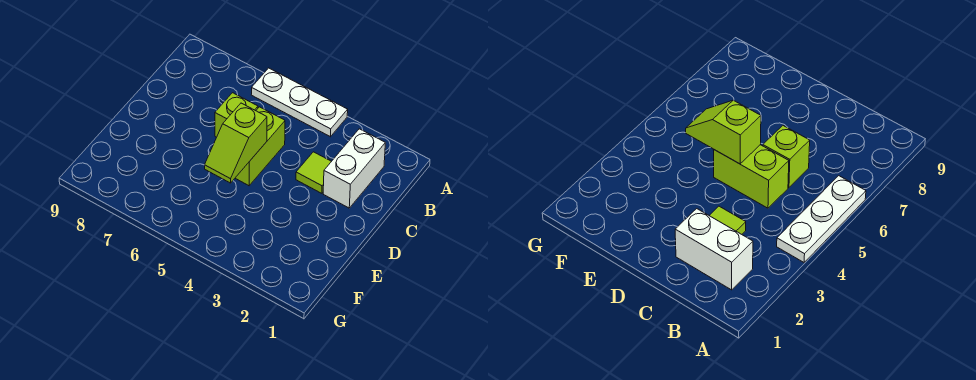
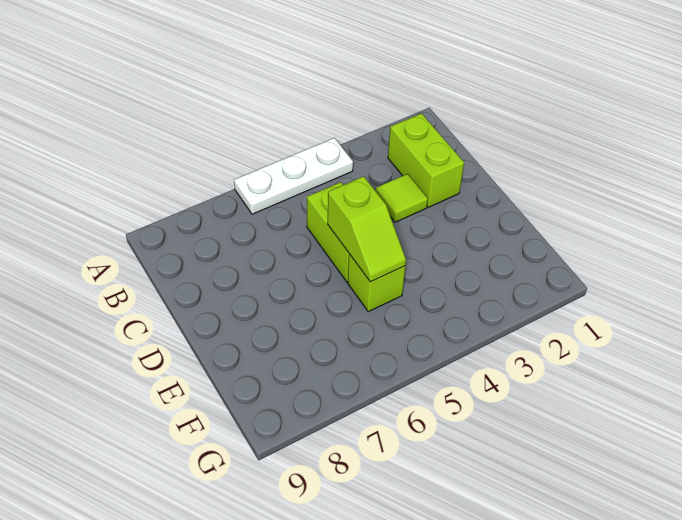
white brick B2:C2 level 1 -> lime brick B2:C2 level 1
lime brick C6 level 1 -> lime brick E5 level 1

